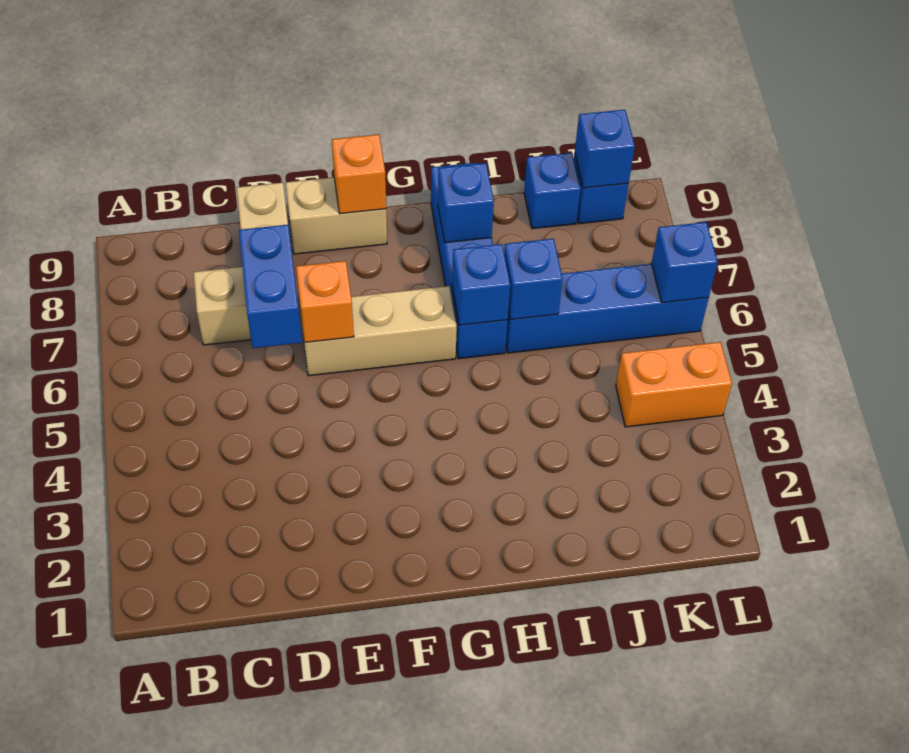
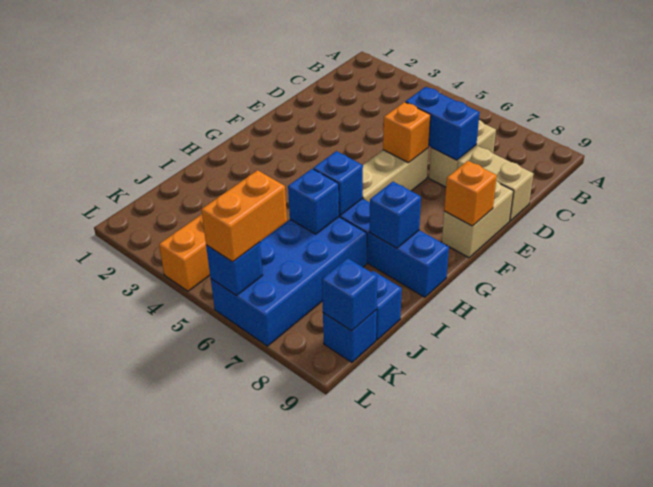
blue brick I6:L6 level 1 -> blue brick I6:L7 level 1
none -> orange brick K6:L6 level 3

